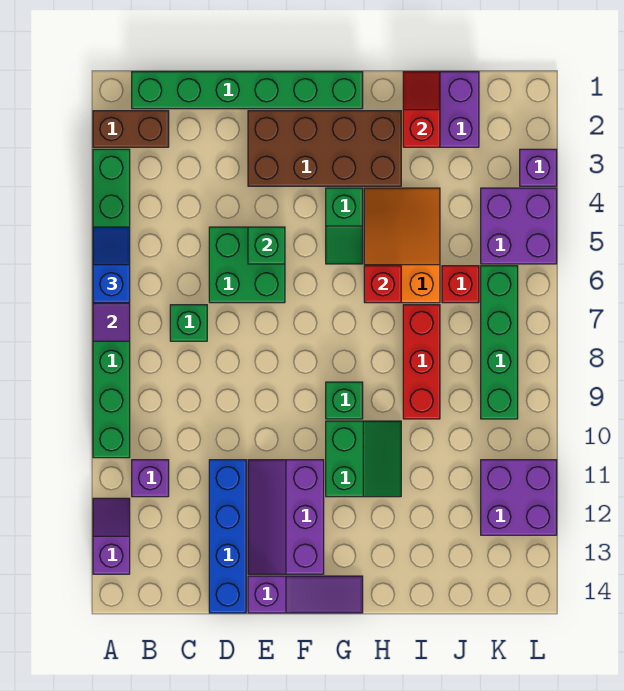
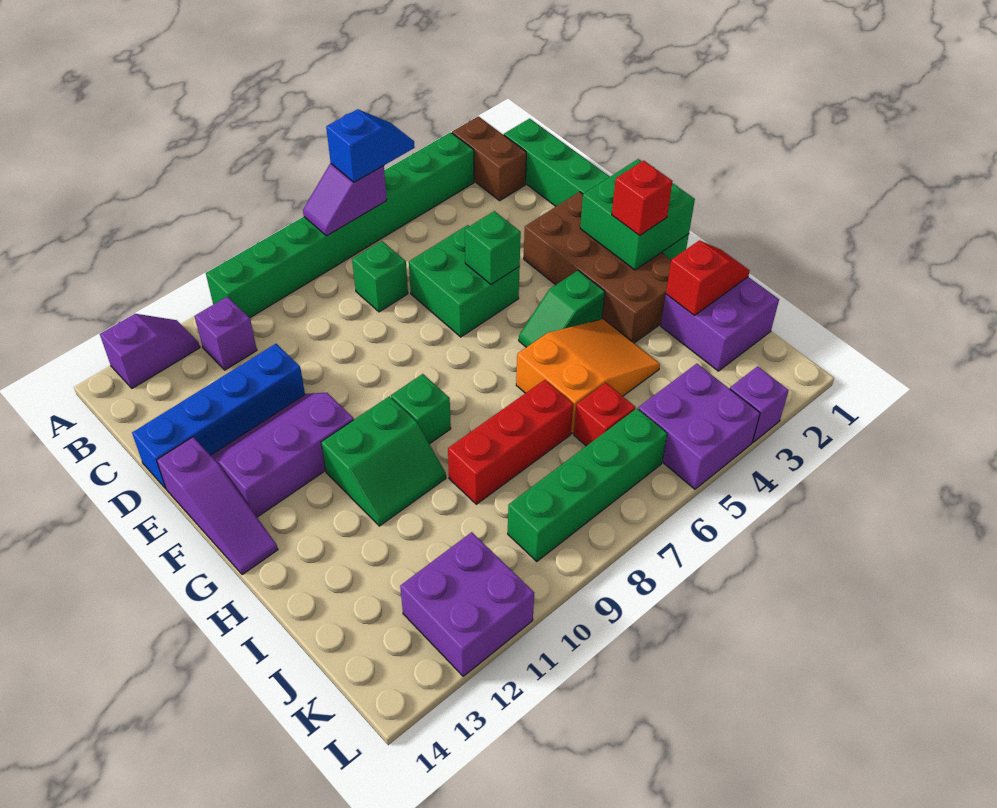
none -> green brick F1:G2 level 2
red brick H6 level 2 -> red brick G2 level 3

